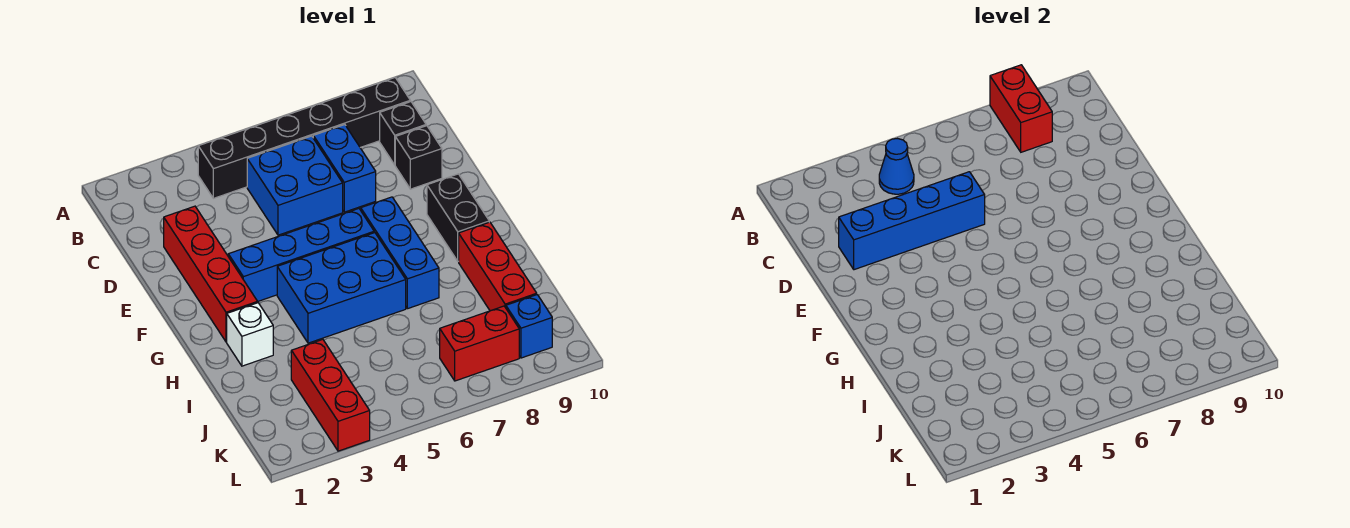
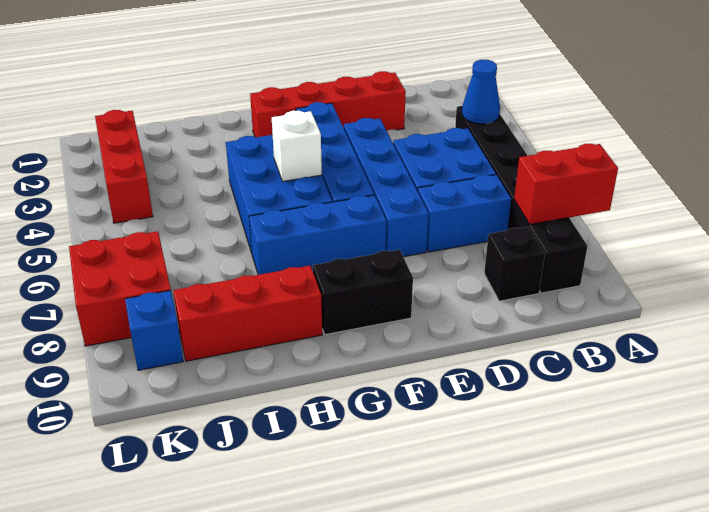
blue brick D2:D5 level 2 -> blue brick E4:E7 level 1
black brick D9 level 1 -> none
white brick H2 level 1 -> white brick G5 level 2
red brick J3:L3 level 1 -> red brick K2:K4 level 1
red brick K7:K8 level 1 -> red brick K7:L8 level 1

